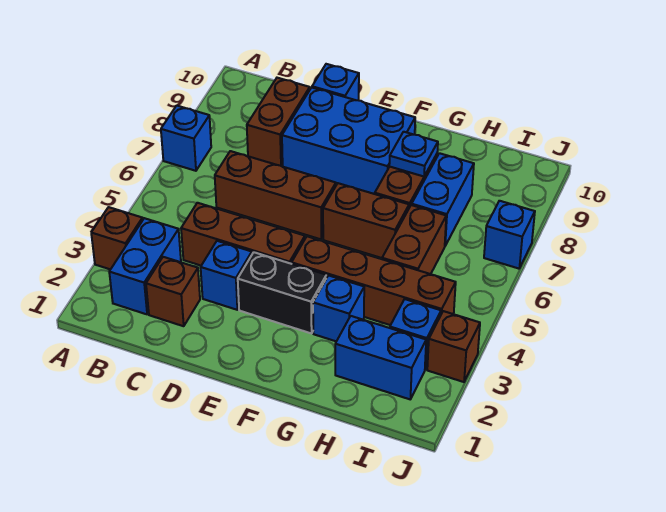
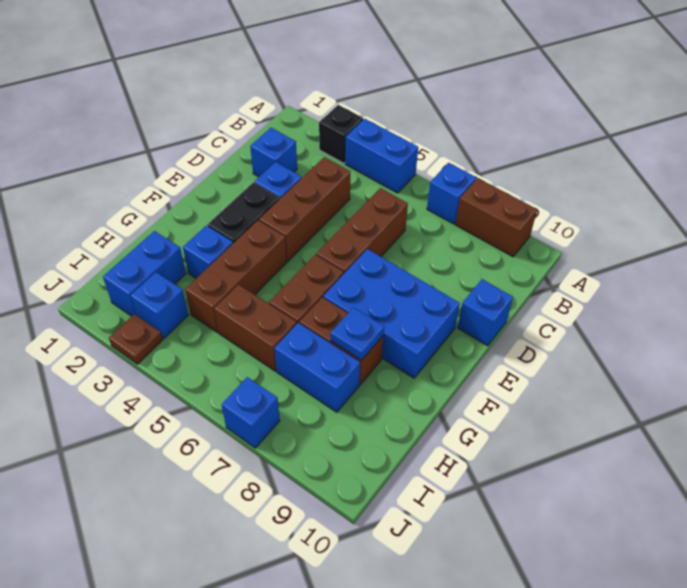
brown brick A3 level 1 -> black brick A3 level 1
blue brick B2:B3 level 1 -> blue brick A4:A5 level 1
brown brick C2 level 1 -> blue brick C2 level 1
brown brick C8:C9 level 1 -> brown brick A8:A9 level 1
blue brick D8:F9 level 1 -> blue brick E7:F9 level 1
brown brick F4:I4 level 1 -> brown brick F4:H4 level 1
brown brick J3 level 1 -> brown plate J3 level 1

